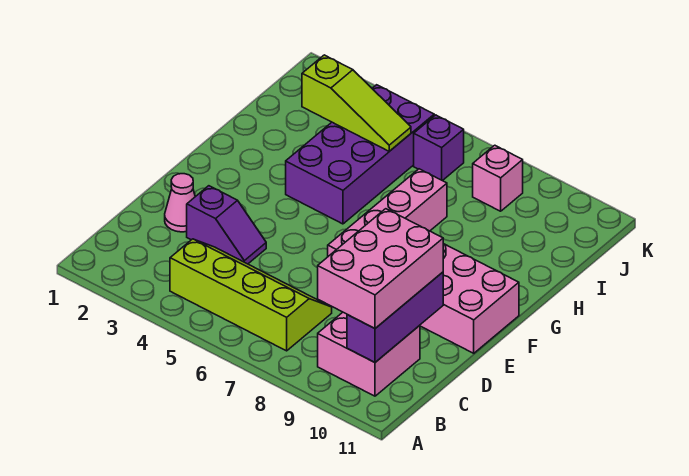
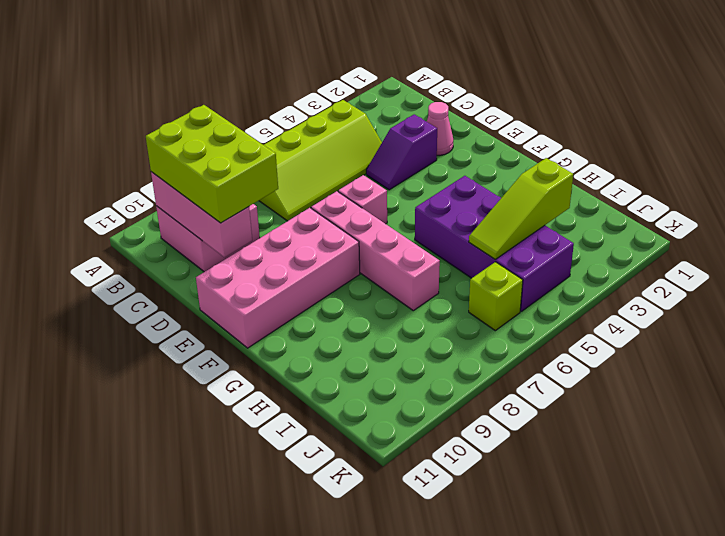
pink brick B9:D10 level 3 -> lime brick B9:D10 level 3
purple brick B10:D10 level 2 -> pink brick B10:D10 level 2
purple brick J6 level 1 -> lime brick J6 level 1
pink brick J8 level 1 -> pink brick E6 level 1

